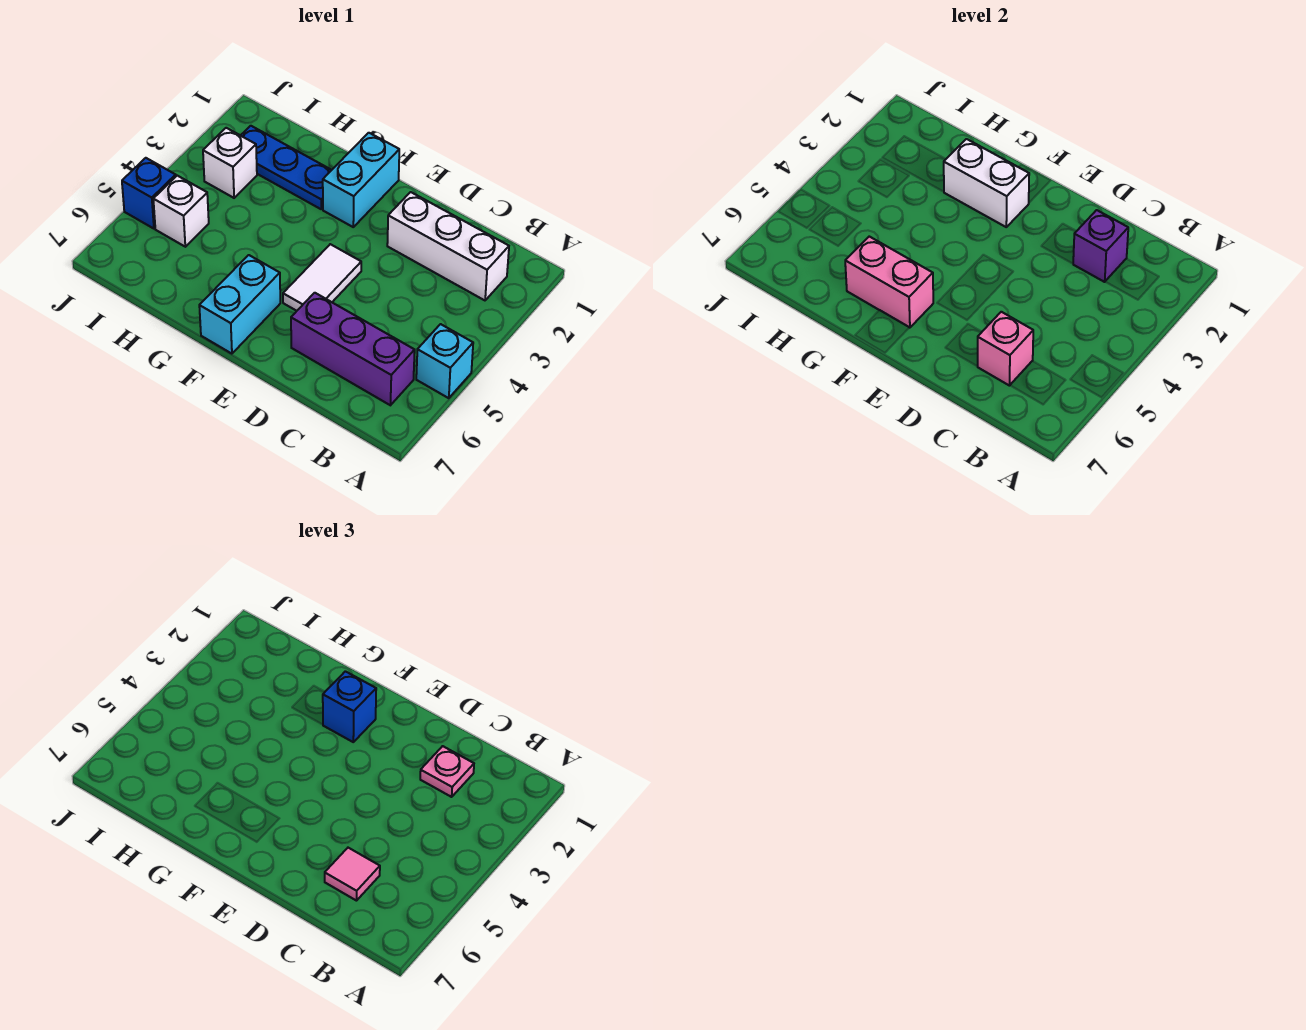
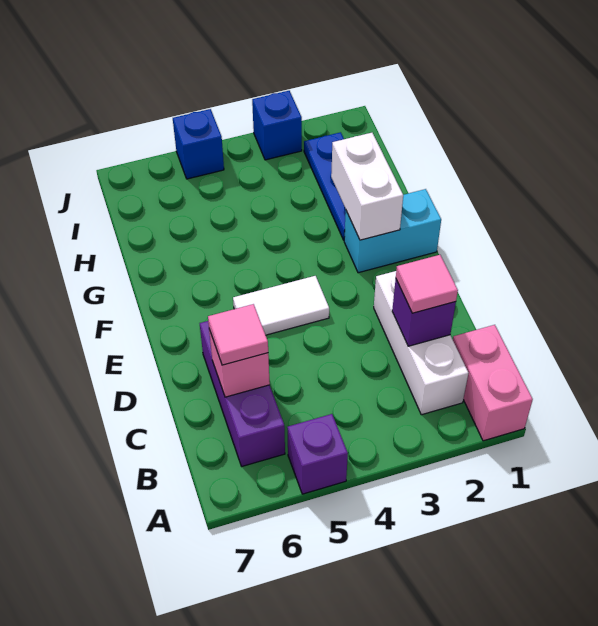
cyan brick A5 level 1 -> purple brick A5 level 1
pink plate C2 level 3 -> pink tile C2 level 3
blue brick F2 level 3 -> blue brick J3 level 1
cyan brick F6:F7 level 1 -> none
pink brick F6:G6 level 2 -> pink brick A1:B1 level 1
white brick I3 level 1 -> none
white brick I5 level 1 -> none

